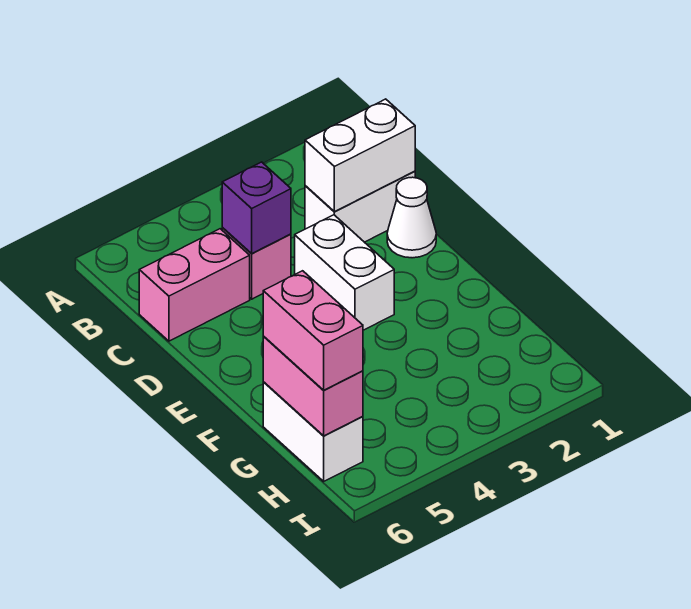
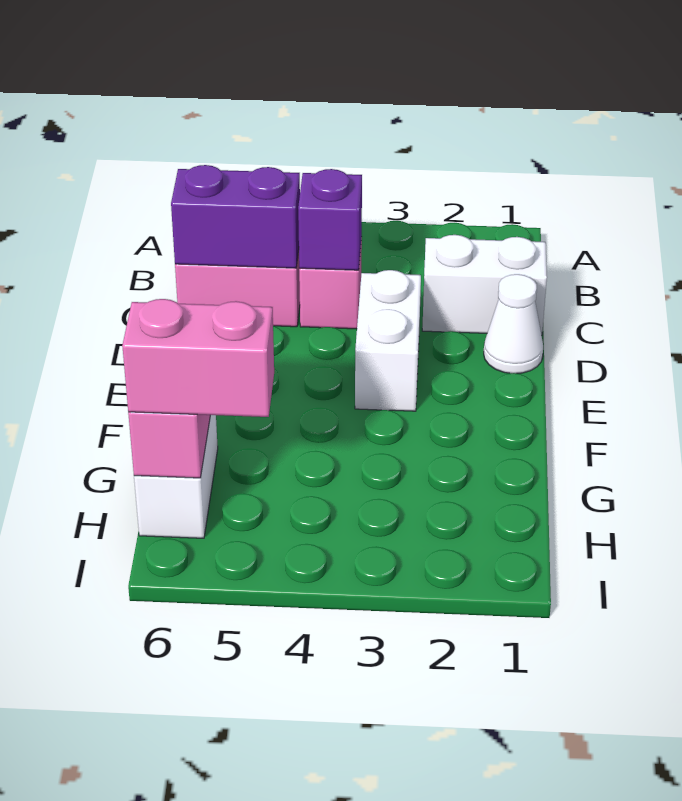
white brick C1:C2 level 2 -> none
none -> purple brick C5:C6 level 2
pink brick G6:H6 level 3 -> pink brick H5:H6 level 3

